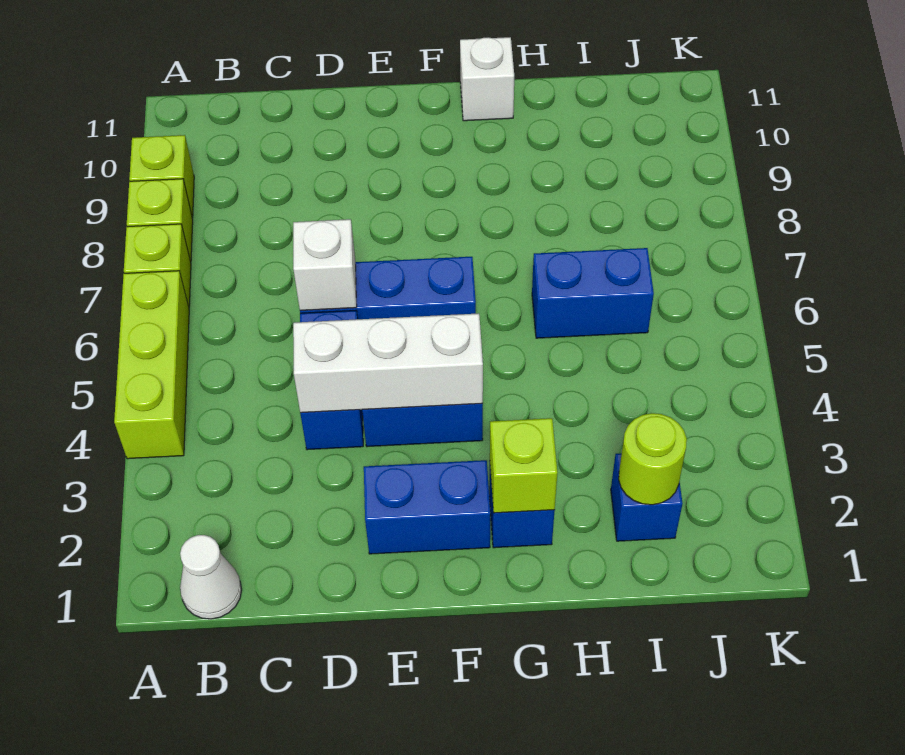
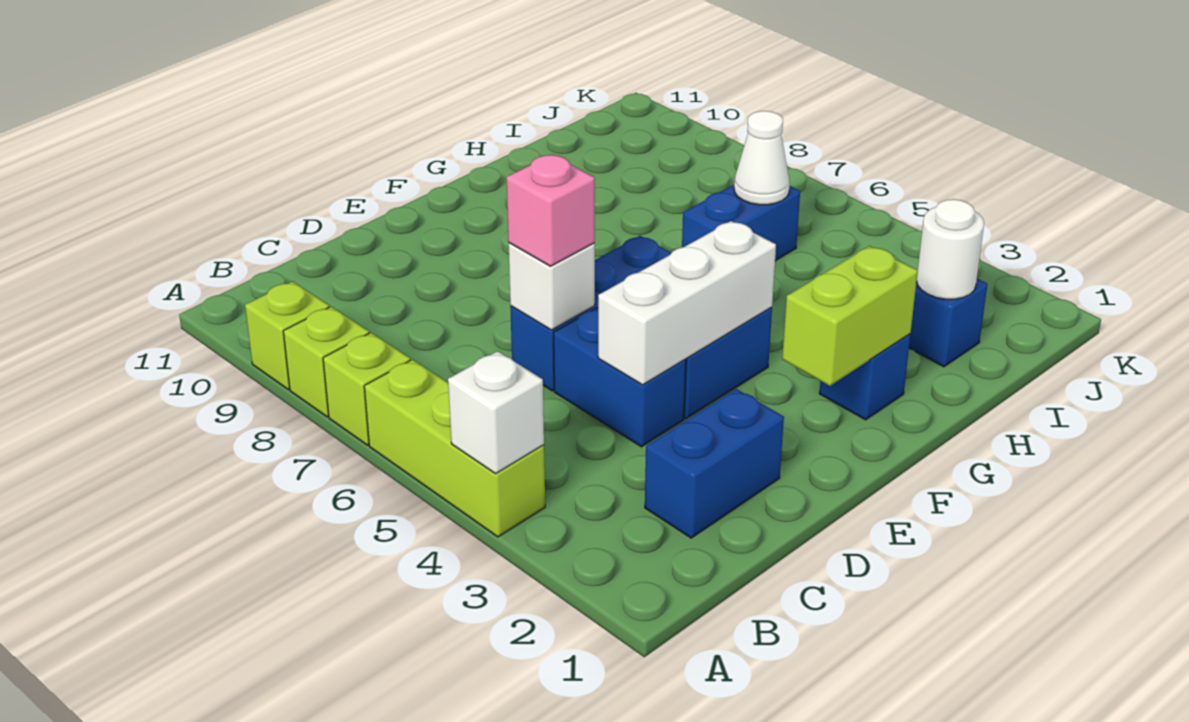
white cone B1 level 1 -> white cone I6 level 2
none -> pink brick D6 level 3
blue brick E2:F2 level 1 -> blue brick C2:D2 level 1
lime brick G2 level 2 -> lime brick F2:G2 level 2
white brick G11 level 1 -> white brick A4 level 2
lime round brick I2 level 2 -> white round brick I2 level 2

